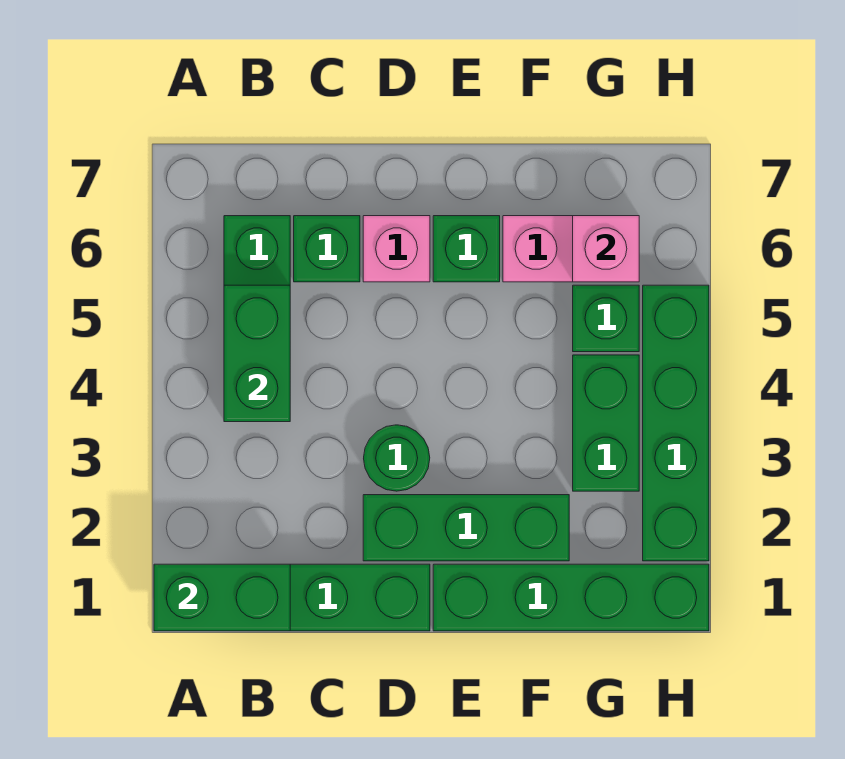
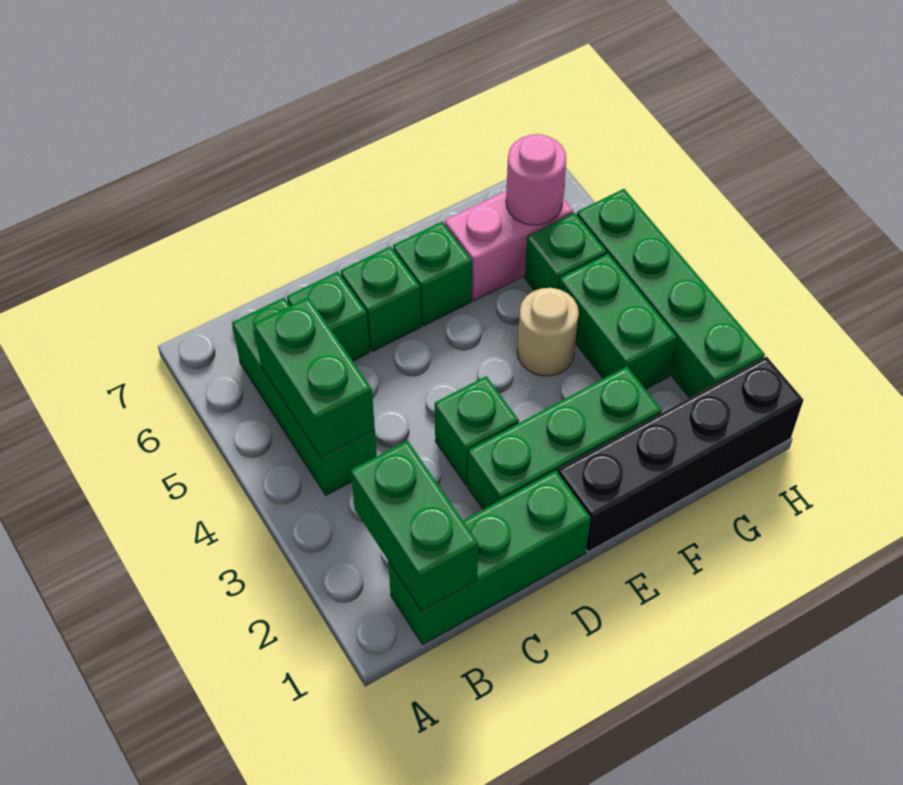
green brick A1:B1 level 2 -> green brick B1:B2 level 2
green round brick D3 level 1 -> green brick D3 level 1
pink brick D6 level 1 -> green brick D6 level 1
green brick E1:H1 level 1 -> black brick E1:H1 level 1
none -> tan round brick F4 level 1
pink brick G6 level 2 -> pink round brick G6 level 2

